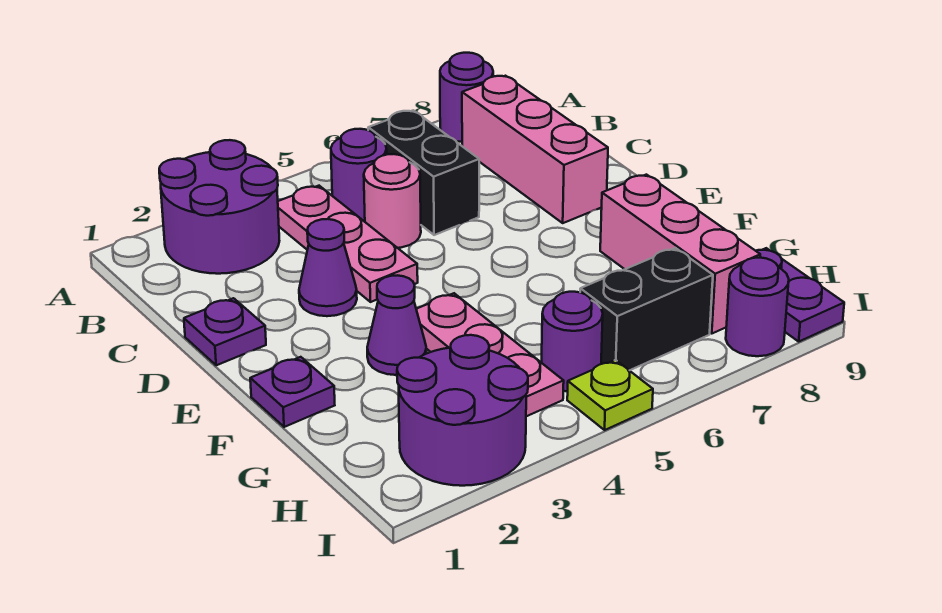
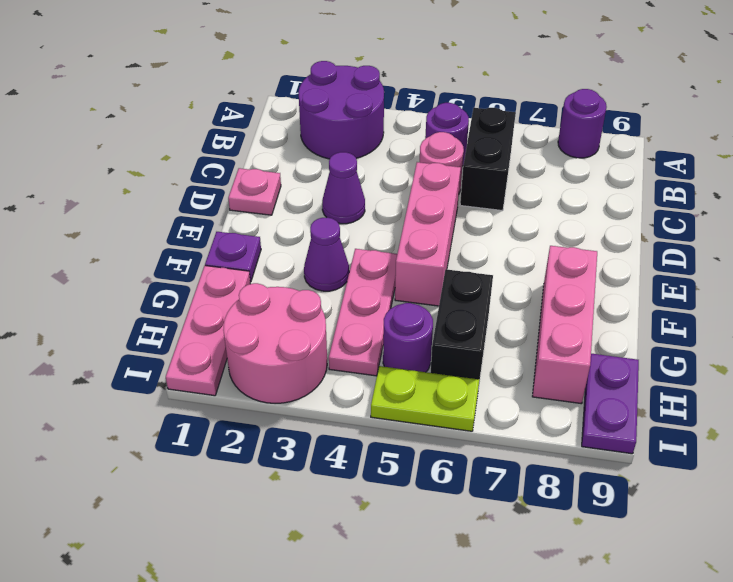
pink plate B4:D4 level 1 -> pink plate G1:I1 level 1
pink brick B8:D8 level 1 -> pink brick D5:F5 level 1
purple plate D1 level 1 -> pink plate D1 level 1
purple round brick H2:I3 level 1 -> pink round brick H2:I3 level 1
black brick H6:H7 level 1 -> black brick G6:H6 level 1
lime plate I5 level 1 -> lime plate I5:I6 level 1
purple round brick I8 level 1 -> none

